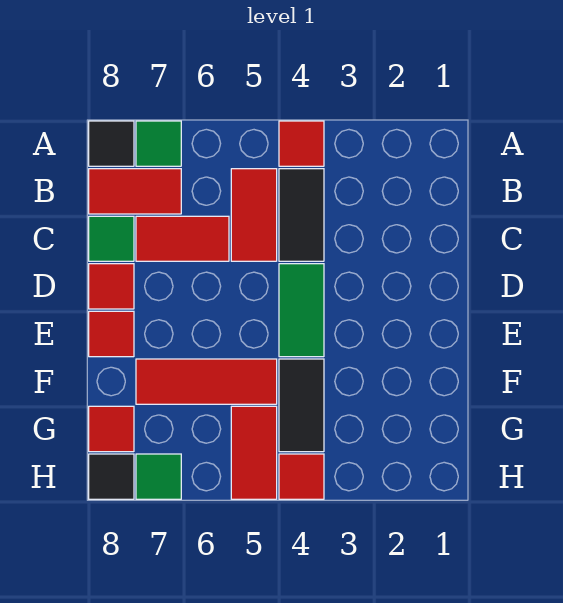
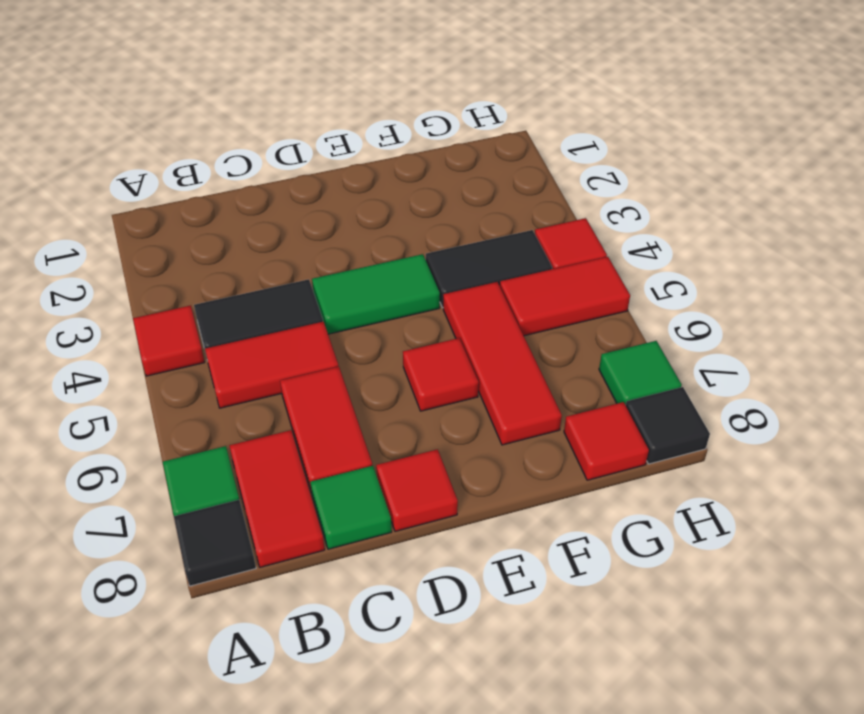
red tile E8 level 1 -> red tile E6 level 1

